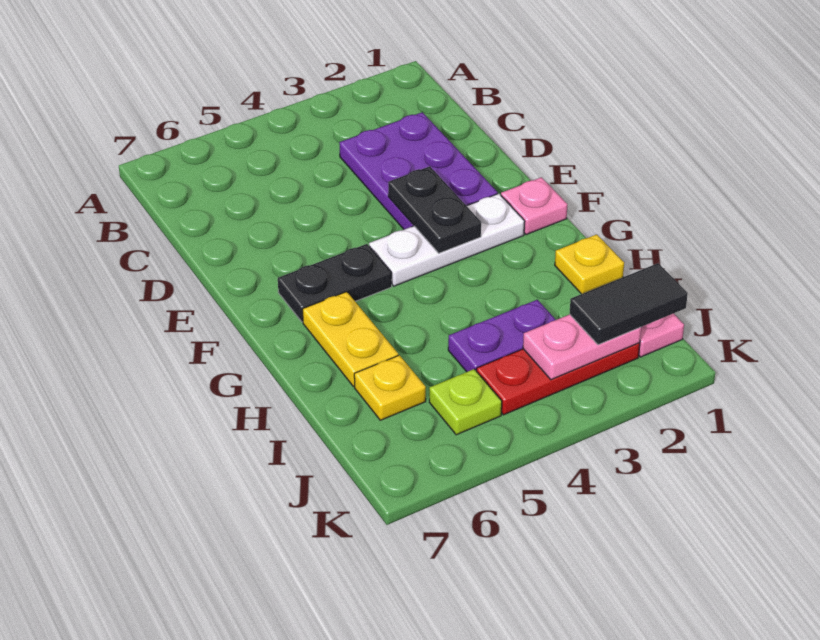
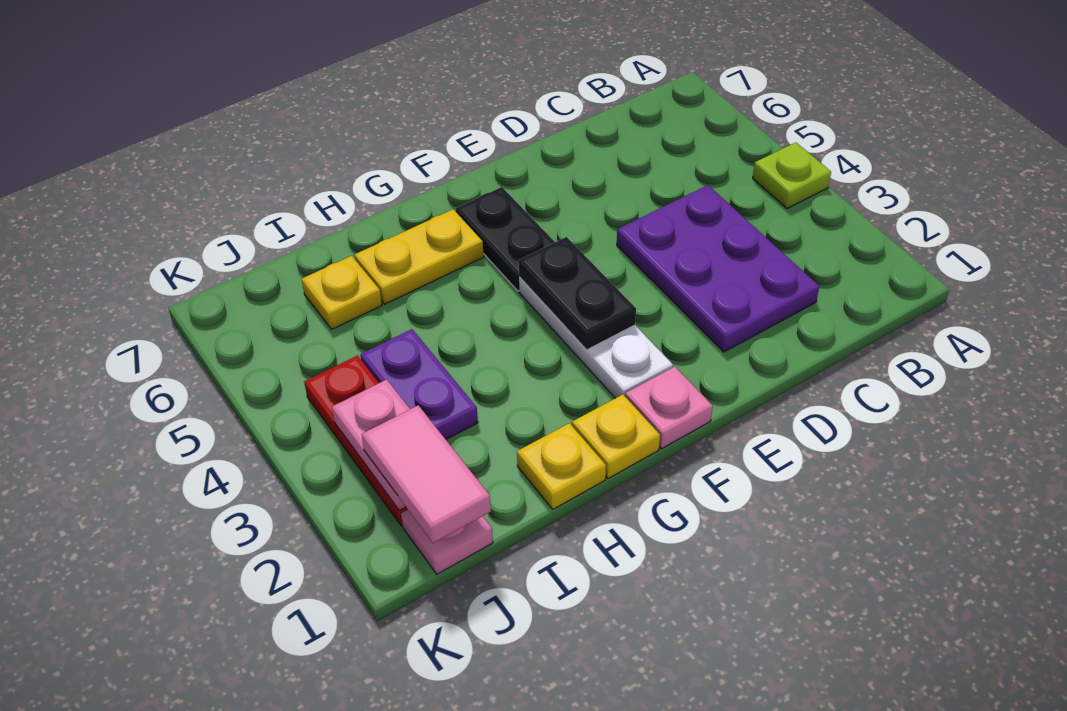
purple plate C2:E3 level 1 -> purple plate C2:D4 level 1
black plate E3:F3 level 2 -> black plate F3:F4 level 2
none -> yellow plate G1 level 1
black tile J1:J2 level 3 -> pink tile J1:J2 level 3
lime plate J5 level 1 -> lime plate A4 level 1

